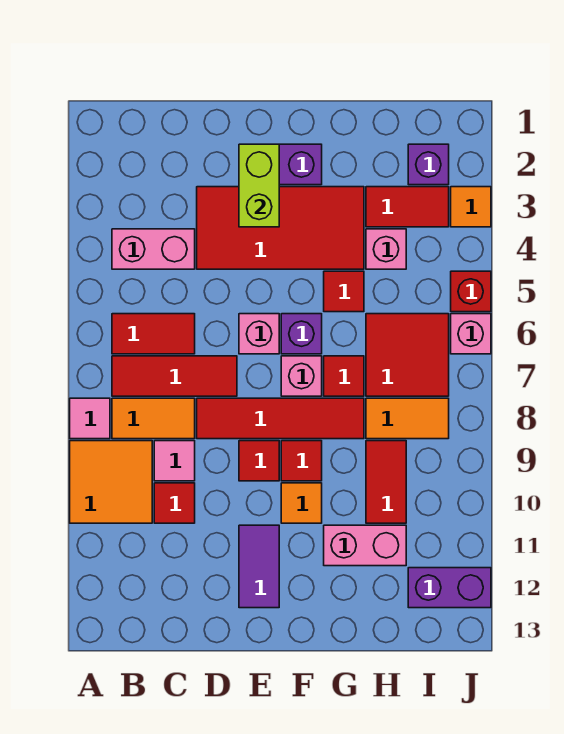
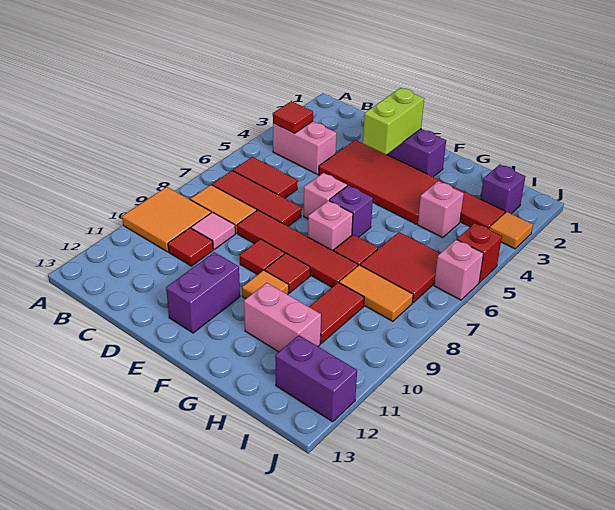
pink tile A8 level 1 -> none
purple tile E11:E12 level 1 -> purple brick E11:E12 level 1
red tile G5 level 1 -> red tile B4 level 2

